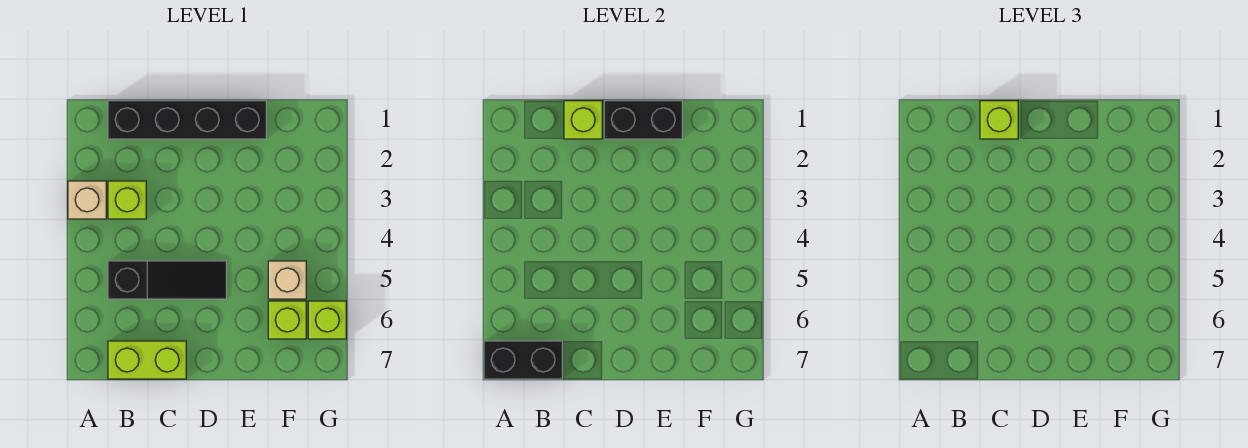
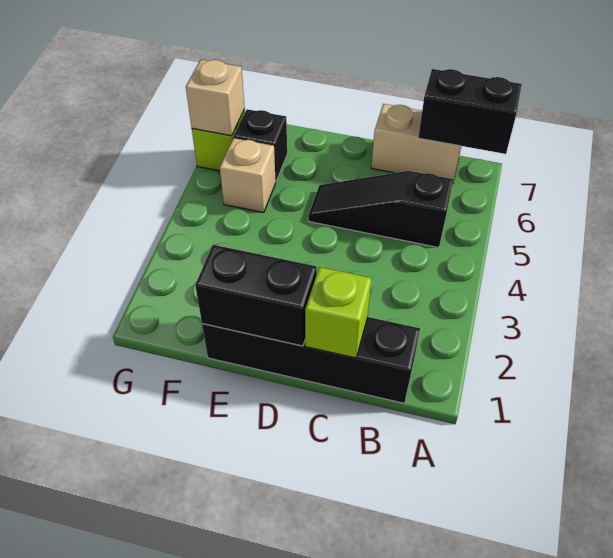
tan brick A3 level 1 -> tan brick G6 level 2
lime brick B3 level 1 -> none
lime brick B7:C7 level 1 -> tan brick B7:C7 level 1
lime brick C1 level 3 -> none
lime brick F6 level 1 -> black brick F6 level 1

